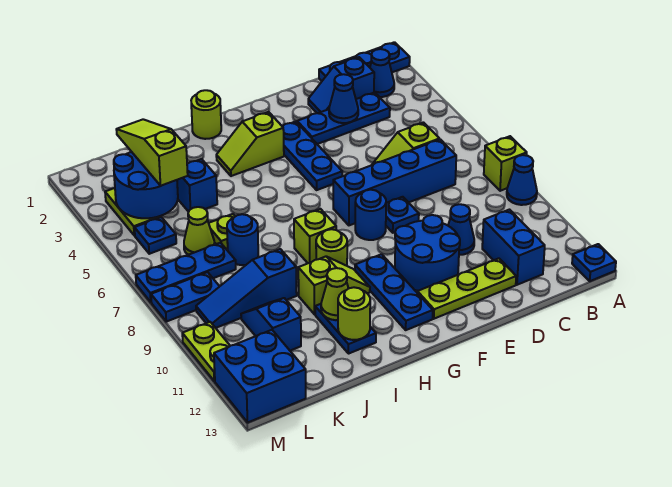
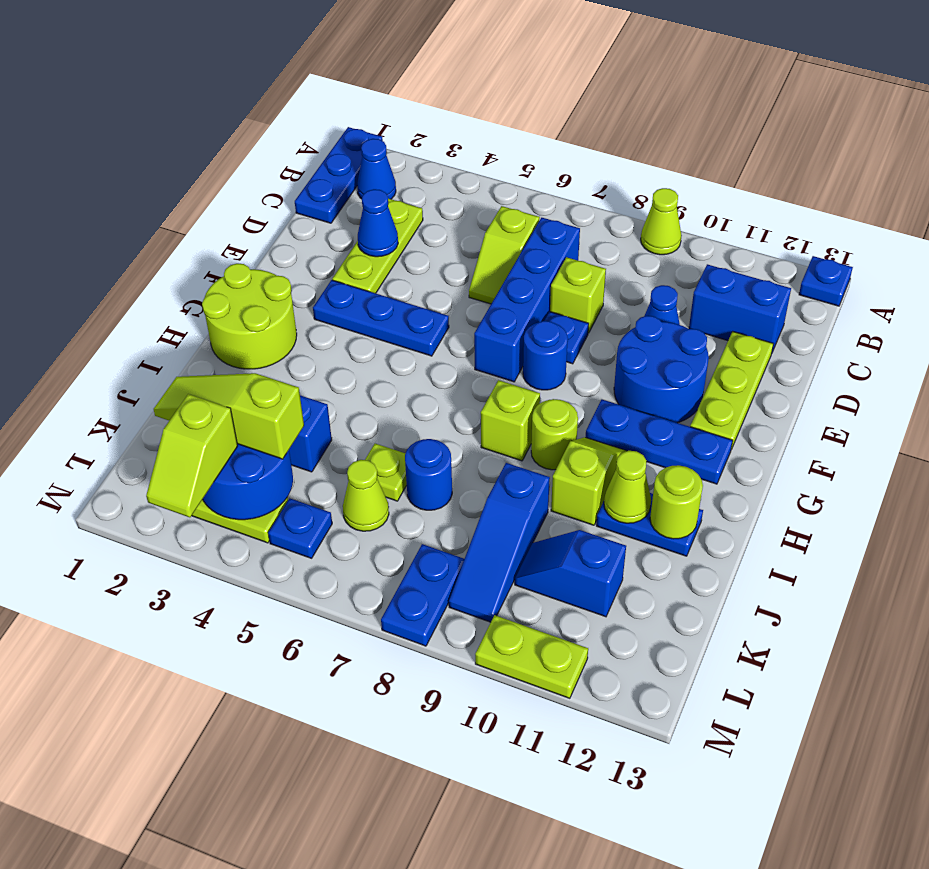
lime brick A8 level 1 -> lime brick D8 level 1
blue cone A9 level 1 -> lime cone A9 level 1
blue slope C2:D2 level 1 top C -> none
blue plate C3:E3 level 1 -> lime plate C3:E3 level 1
lime slope G3:H3 level 1 top G -> lime slope L3:M3 level 3 top L
lime round brick H1 level 1 -> lime round brick G1:H2 level 1
blue plate K7:M7 level 1 -> none
blue brick L12:M13 level 1 -> none

